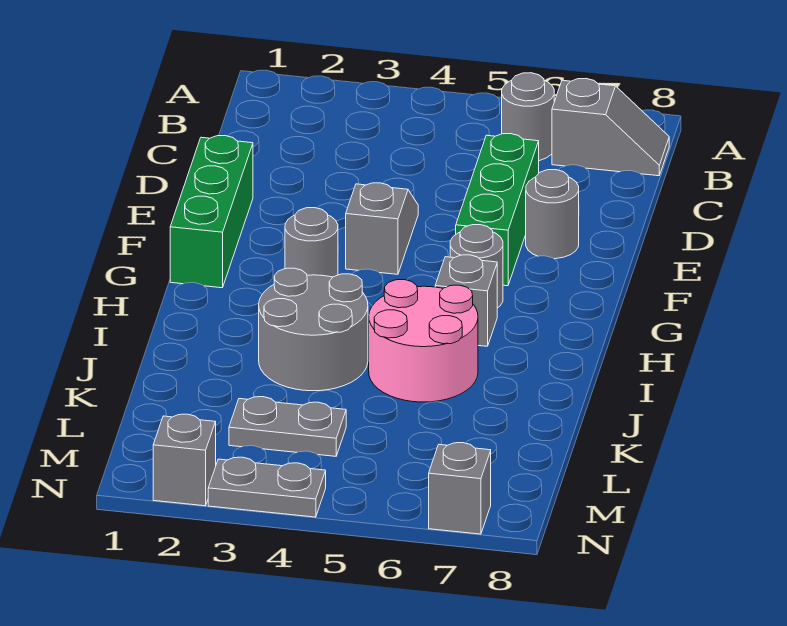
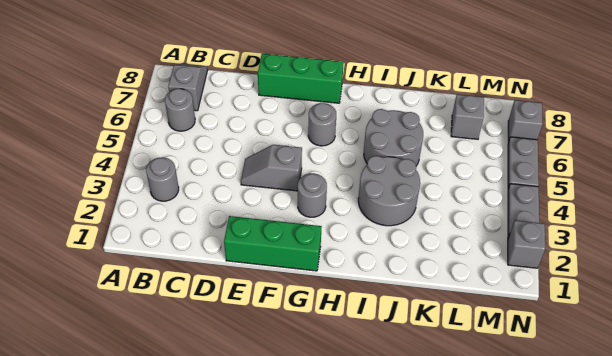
green brick D6:F6 level 1 -> green brick E8:G8 level 1
grey round brick E7 level 1 -> grey round brick B3 level 1
grey brick H6 level 1 -> grey brick L7 level 1
pink round brick I5:J6 level 1 -> grey round brick I5:J6 level 1
grey plate L3:L4 level 1 -> grey plate N5:N6 level 1

